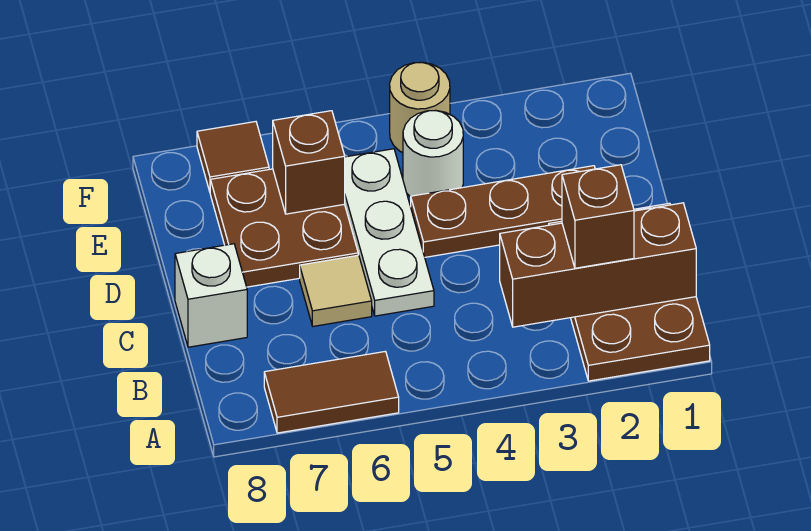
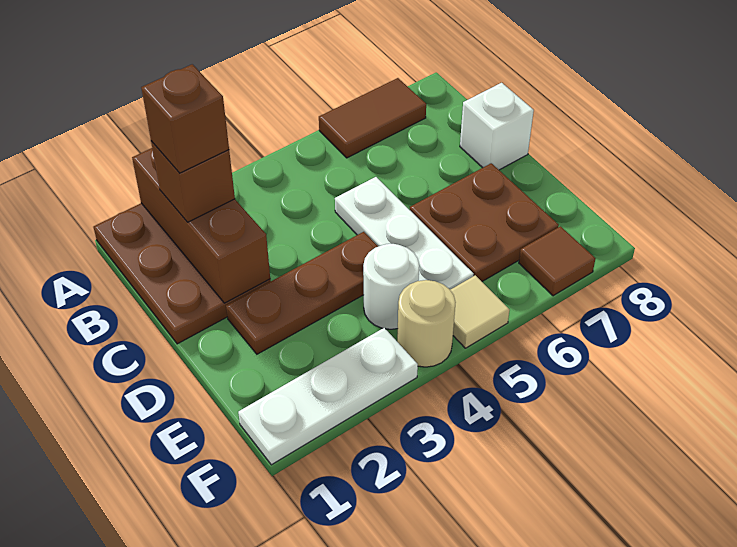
brown brick B1:B3 level 2 -> brown brick A2:C2 level 2
tan tile C6 level 1 -> tan tile F5 level 1
brown brick E6 level 2 -> brown brick B2 level 4
none -> white plate F1:F3 level 1

